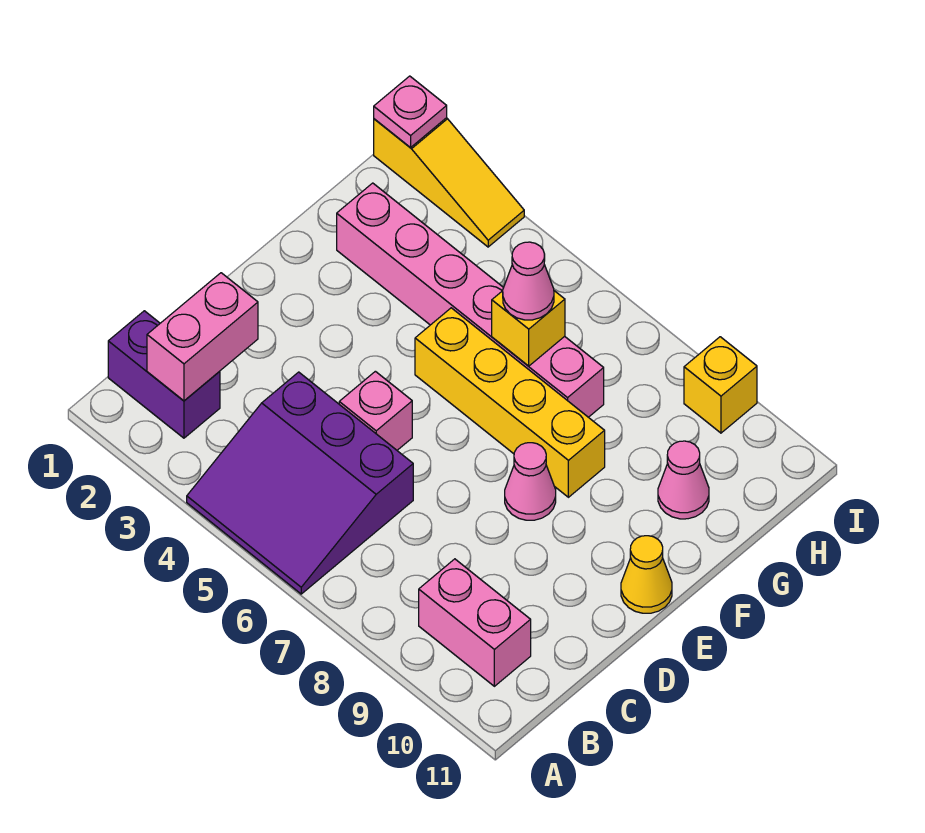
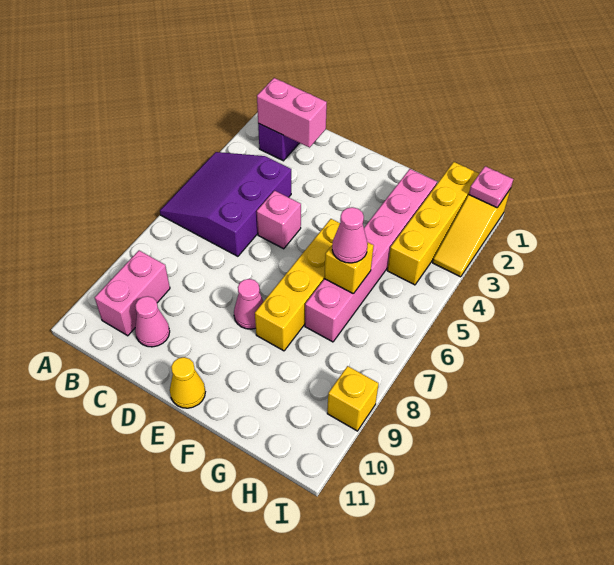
pink cone G10 level 1 -> pink cone C10 level 1
none -> yellow brick H1:H4 level 1

